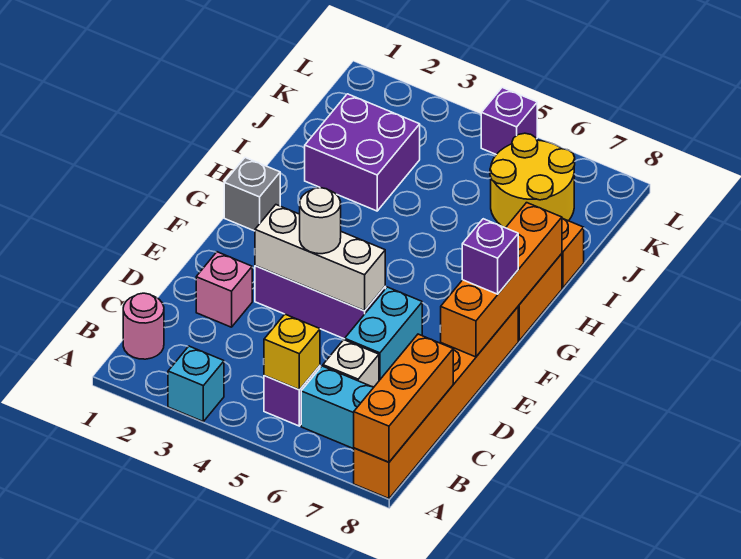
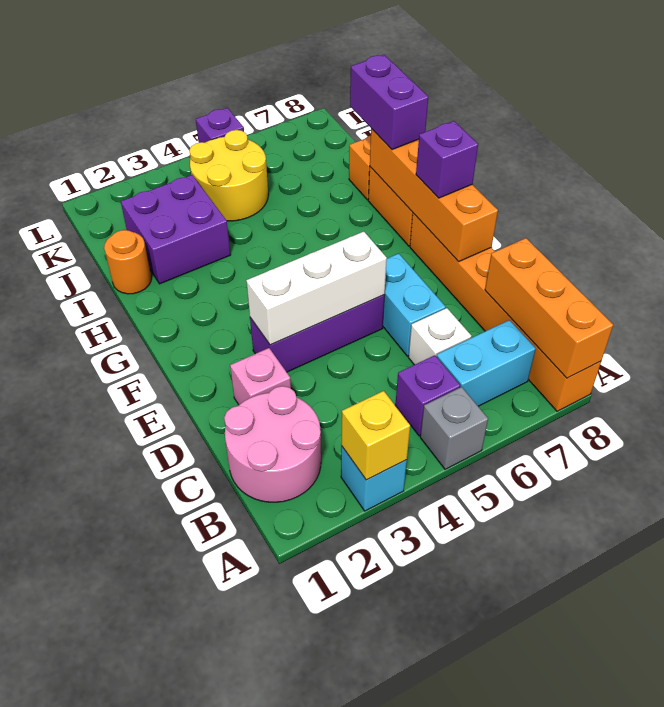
pink round brick B1 level 1 -> pink round brick B1:C2 level 1
yellow brick B5 level 2 -> yellow brick A3 level 2
white round brick E4 level 3 -> none
grey brick G1 level 1 -> grey brick A5 level 1
none -> purple brick H8:I8 level 3
none -> orange round brick I1 level 1
yellow round brick J6:K7 level 1 -> yellow round brick J4:K5 level 1

